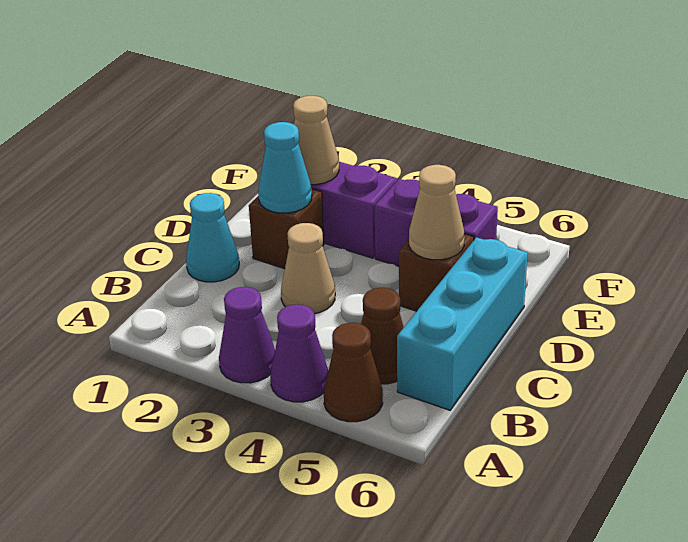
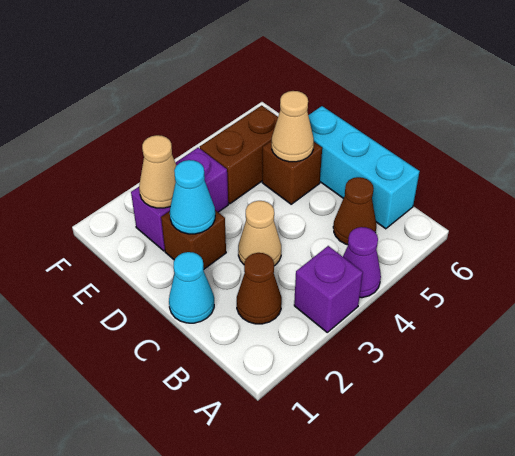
purple cone A3 level 1 -> purple brick A3 level 1
brown cone A5 level 1 -> brown cone B2 level 1
purple brick E4:E5 level 1 -> brown brick E4:E5 level 1

